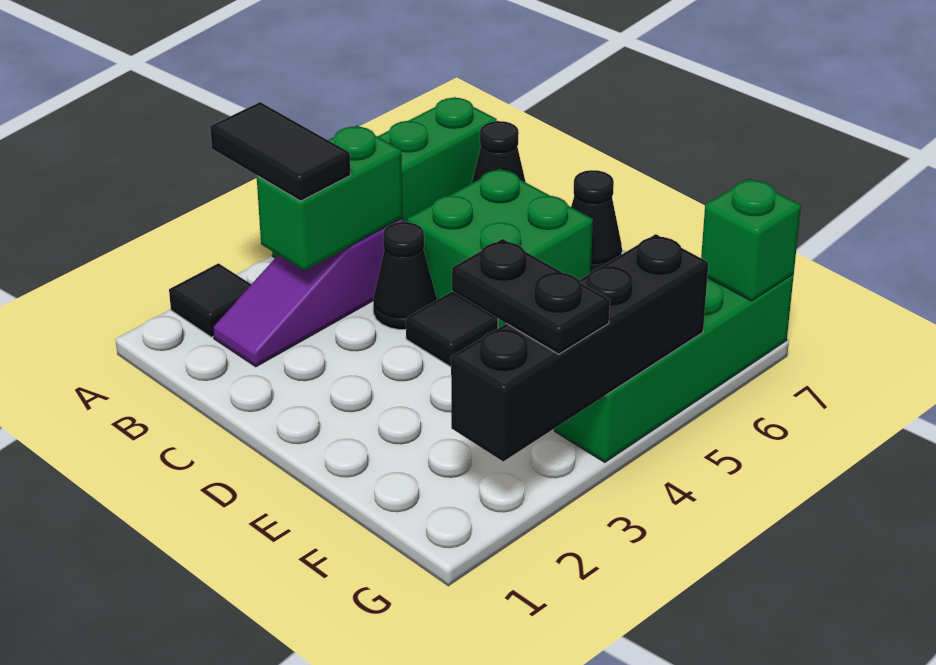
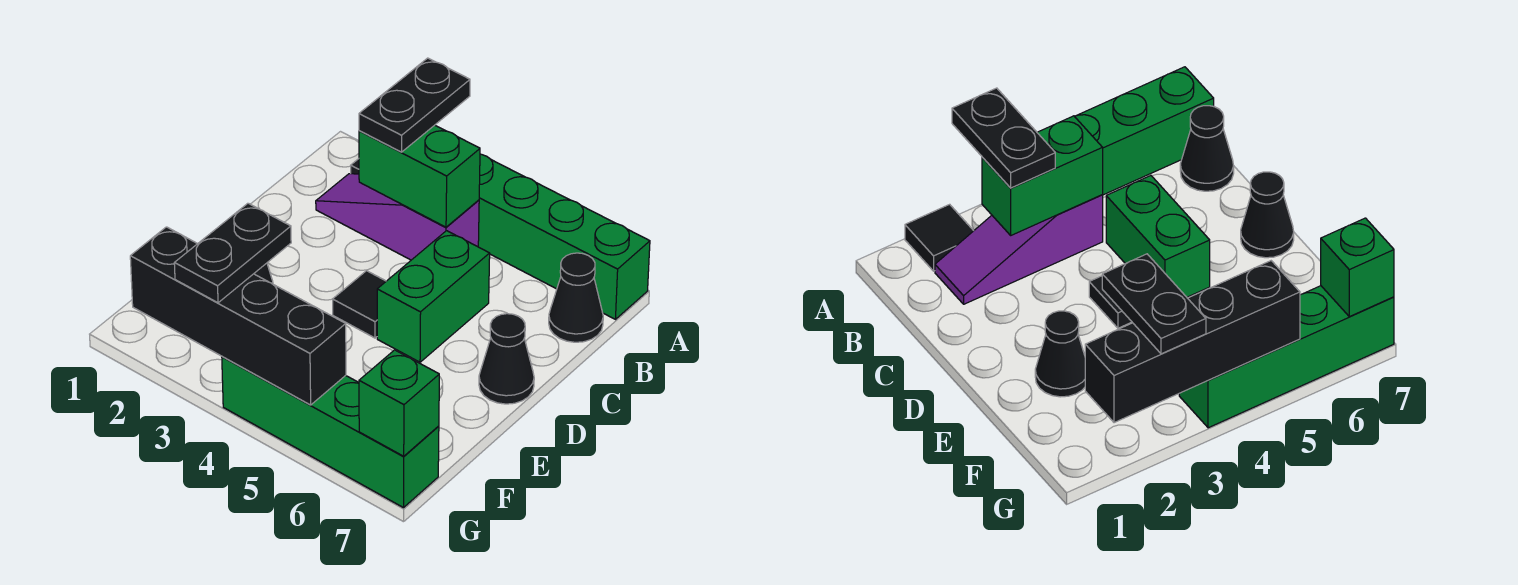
black tile A3:B3 level 3 -> black plate A3:B3 level 3
black cone C4 level 1 -> black cone E2 level 1
green brick C5:D6 level 1 -> green brick C5:D5 level 1

